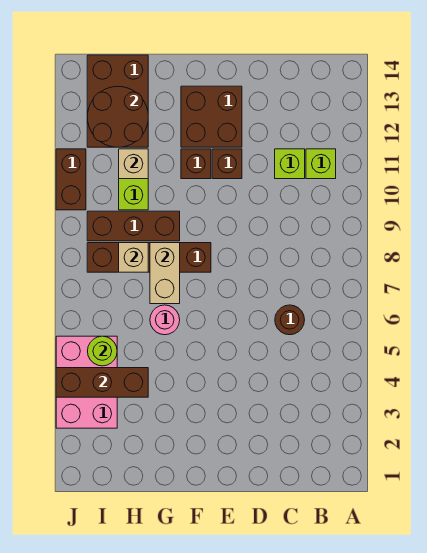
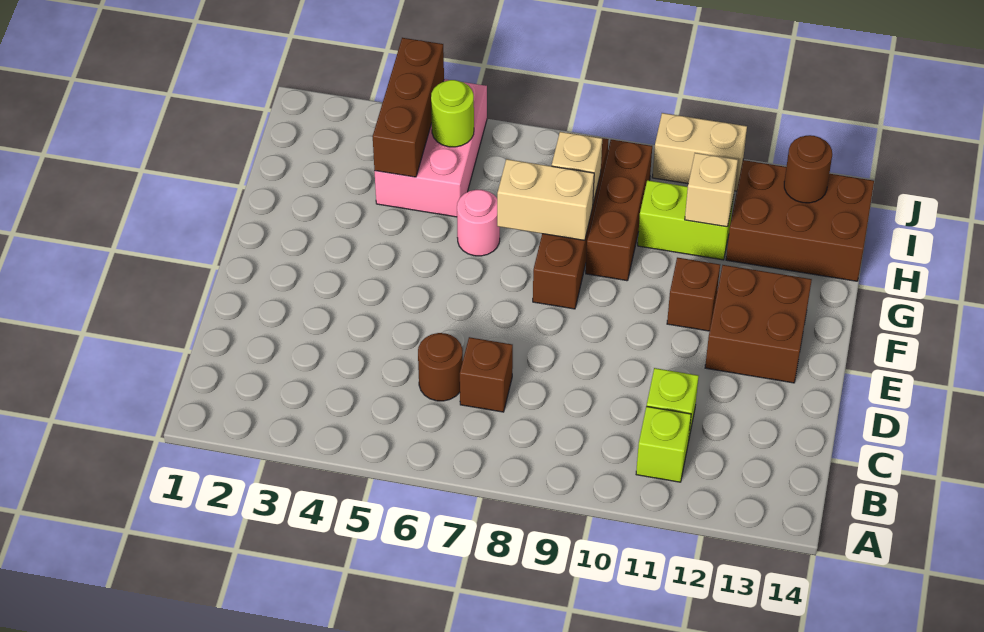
brown brick E11 level 1 -> brown brick C7 level 1
brown round brick H12:I13 level 2 -> brown round brick I13 level 2
pink brick I3:J5 level 1 -> pink brick H4:J5 level 1
brown brick J10:J11 level 1 -> tan brick J10:J11 level 1

